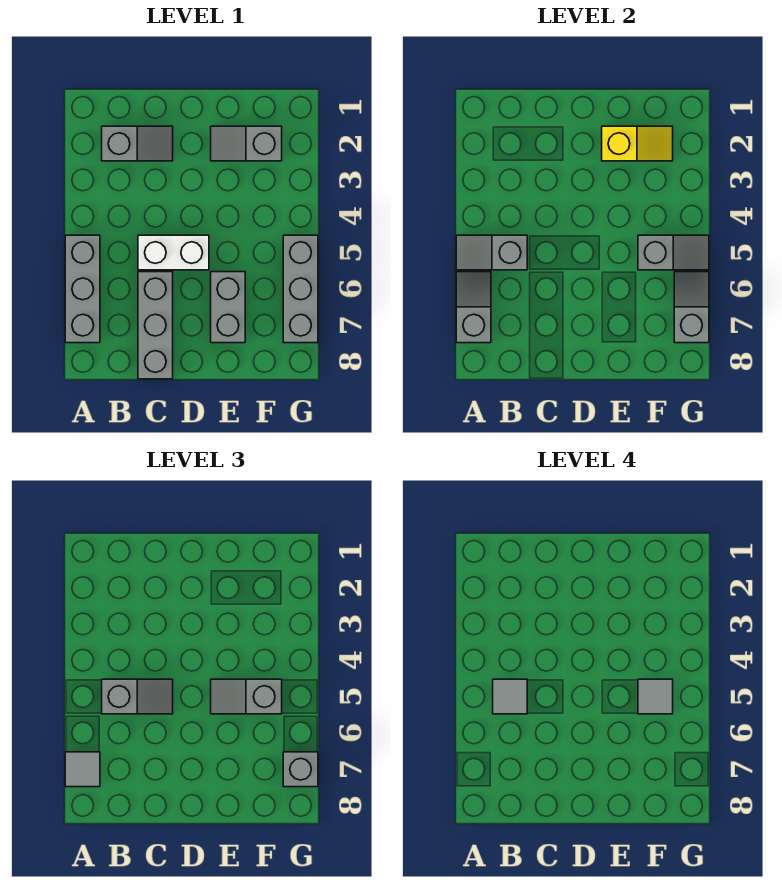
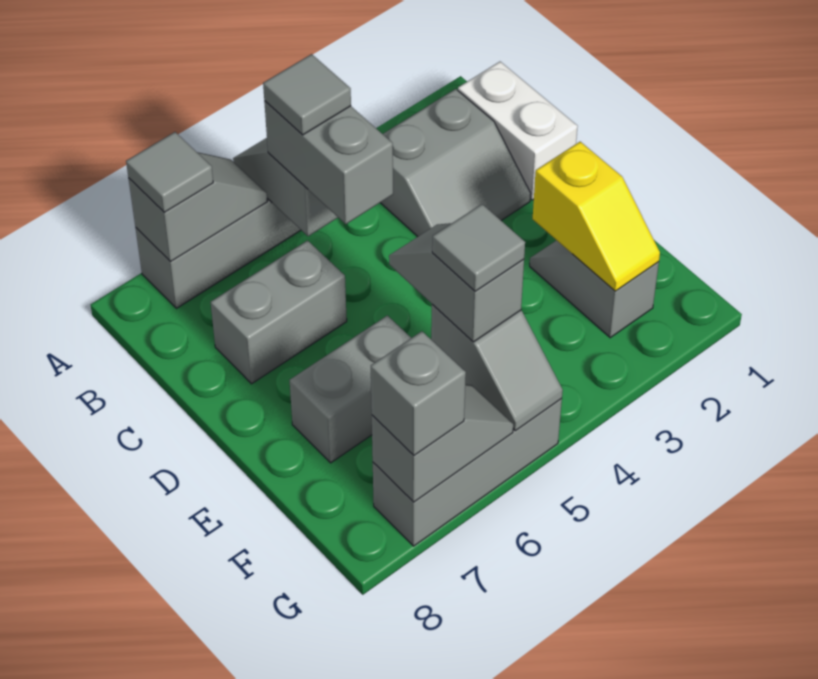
grey slope B2:C2 level 1 top B -> grey slope B2:C3 level 1 top B
grey slope B5:C5 level 3 top B -> grey brick B5:C5 level 3
white brick C5:D5 level 1 -> white brick B1:C1 level 1
grey brick C6:C8 level 1 -> grey brick C6:C7 level 1

